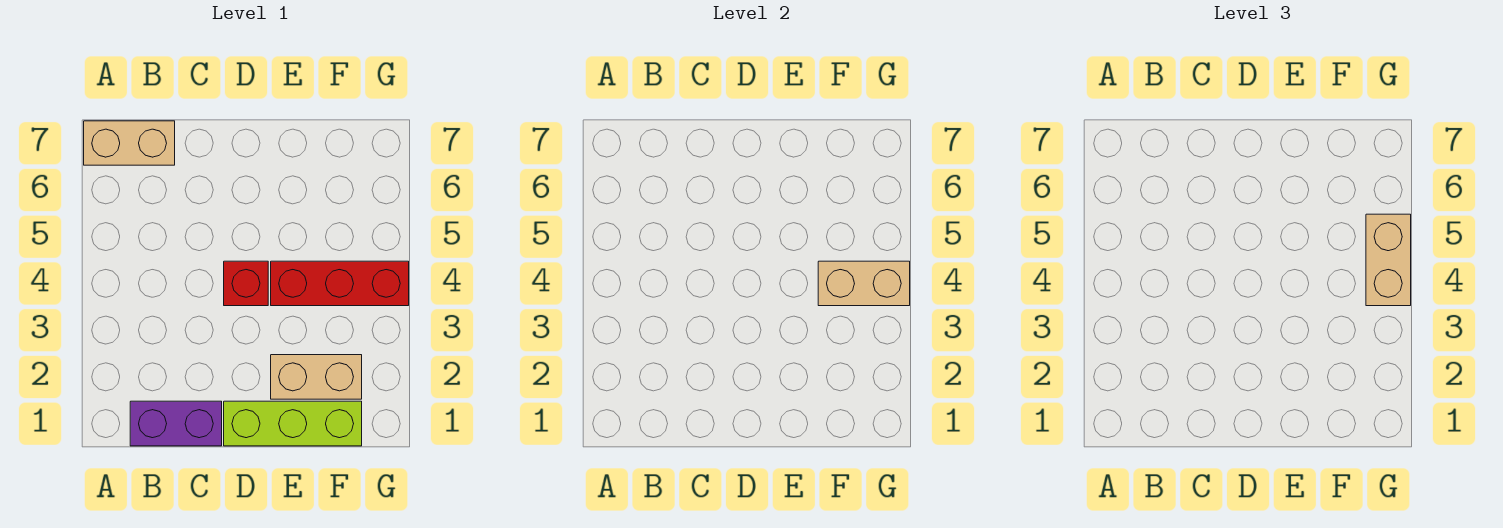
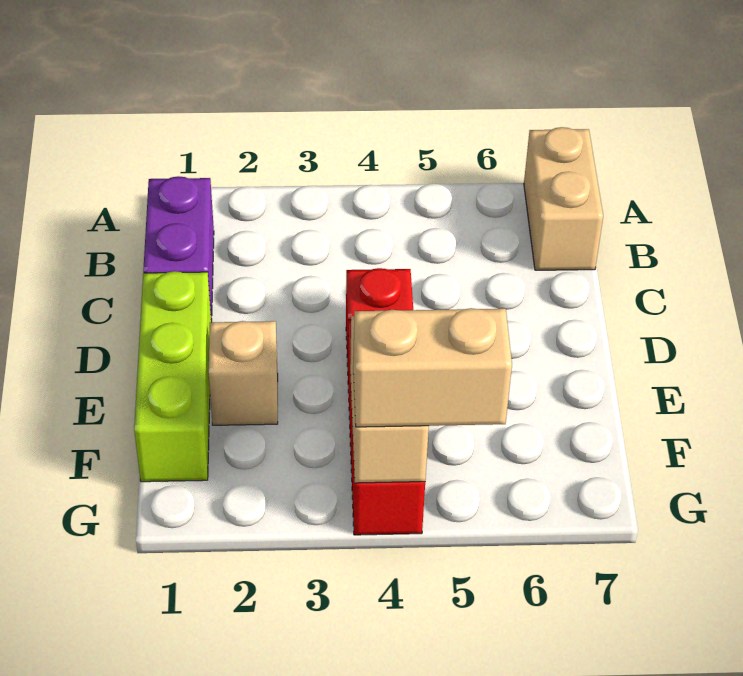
tan brick E2:F2 level 1 -> tan brick E2 level 1

